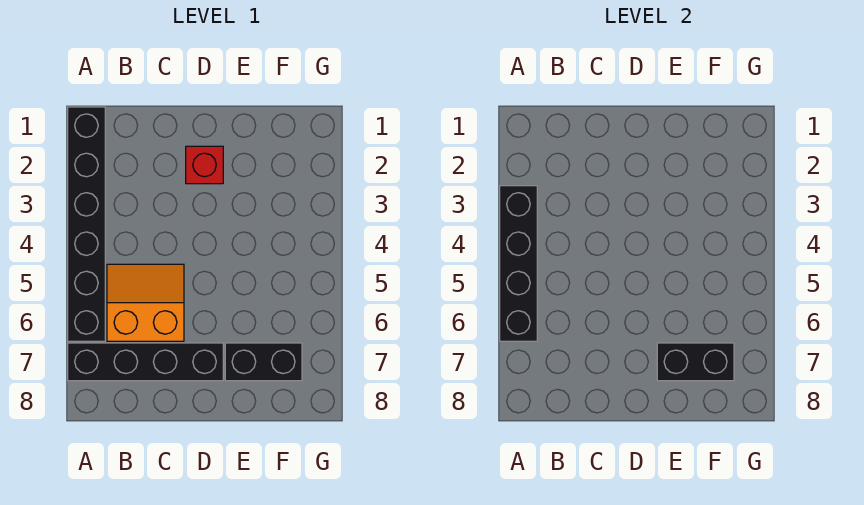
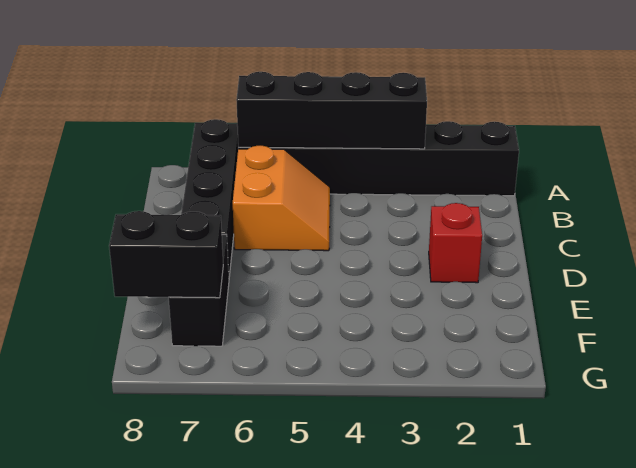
black brick E7:F7 level 2 -> black brick F7:F8 level 2

